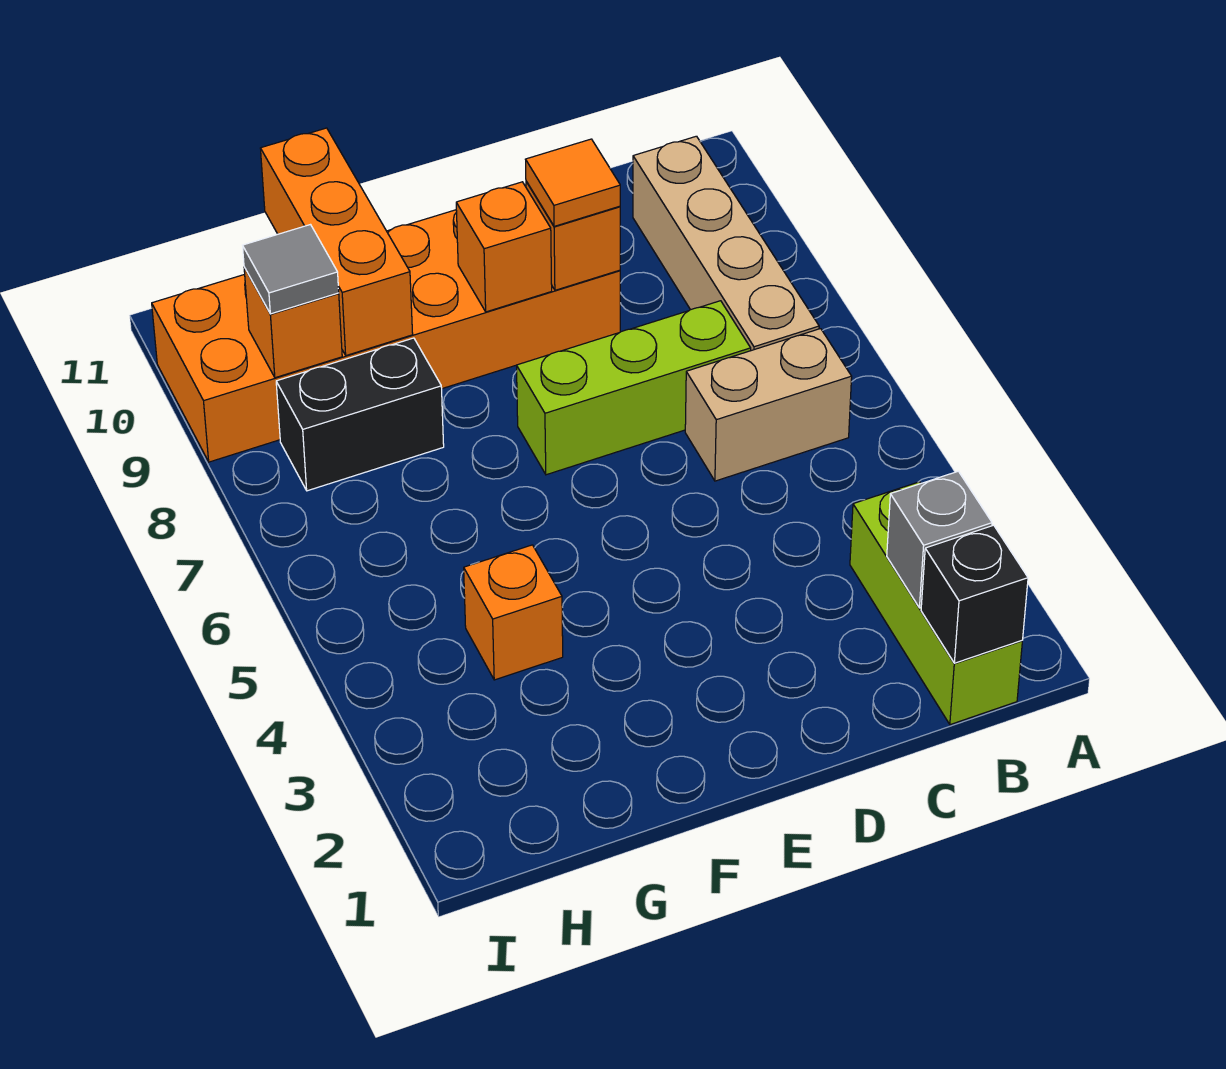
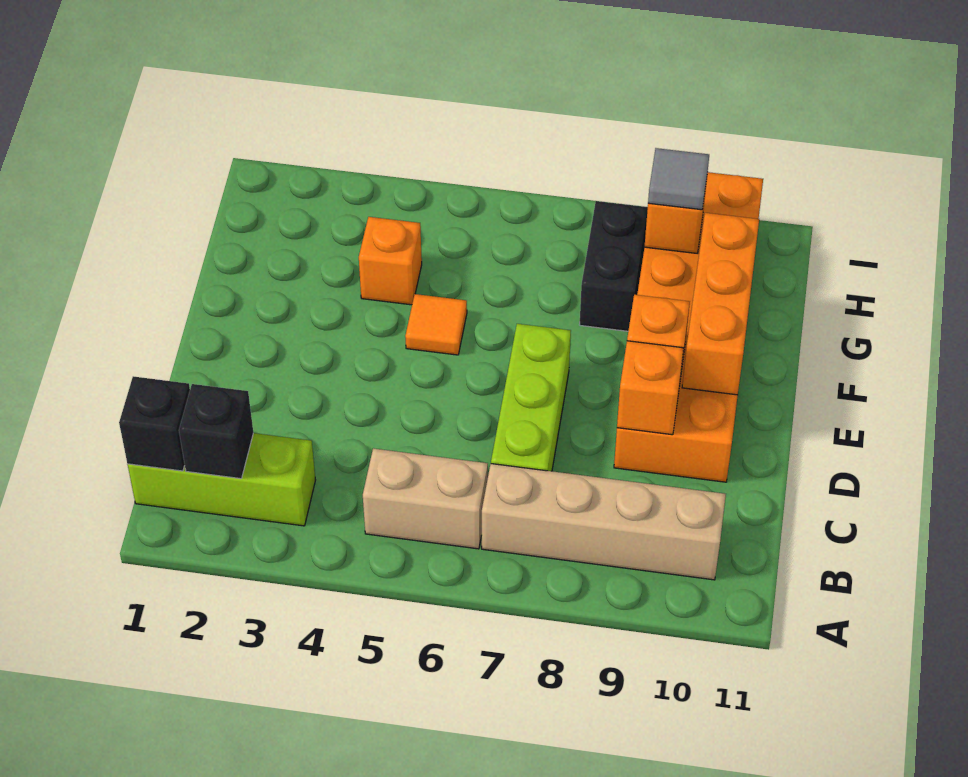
grey brick B2 level 2 -> black brick B2 level 2
tan brick B6:C6 level 1 -> tan brick B5:B6 level 1
orange tile D9 level 3 -> orange tile F5 level 1
orange brick G9:G11 level 2 -> orange brick E10:G10 level 2

